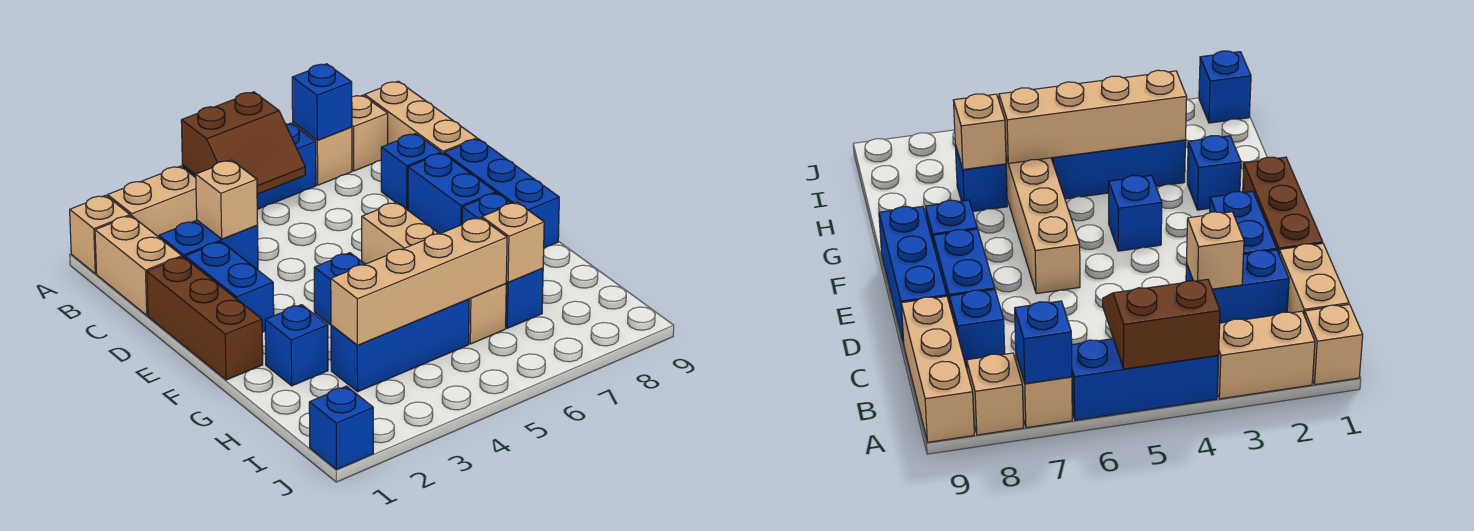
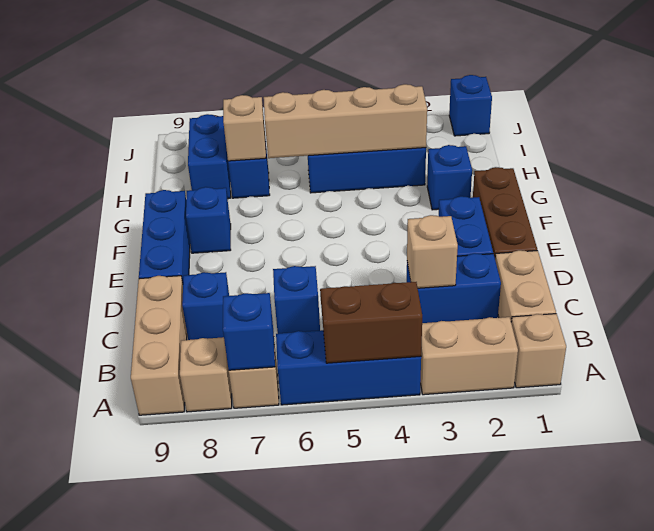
blue brick D8:E8 level 1 -> blue brick H8:I8 level 1
tan brick E6:H6 level 1 -> none
blue brick F4 level 1 -> blue brick C6 level 1

